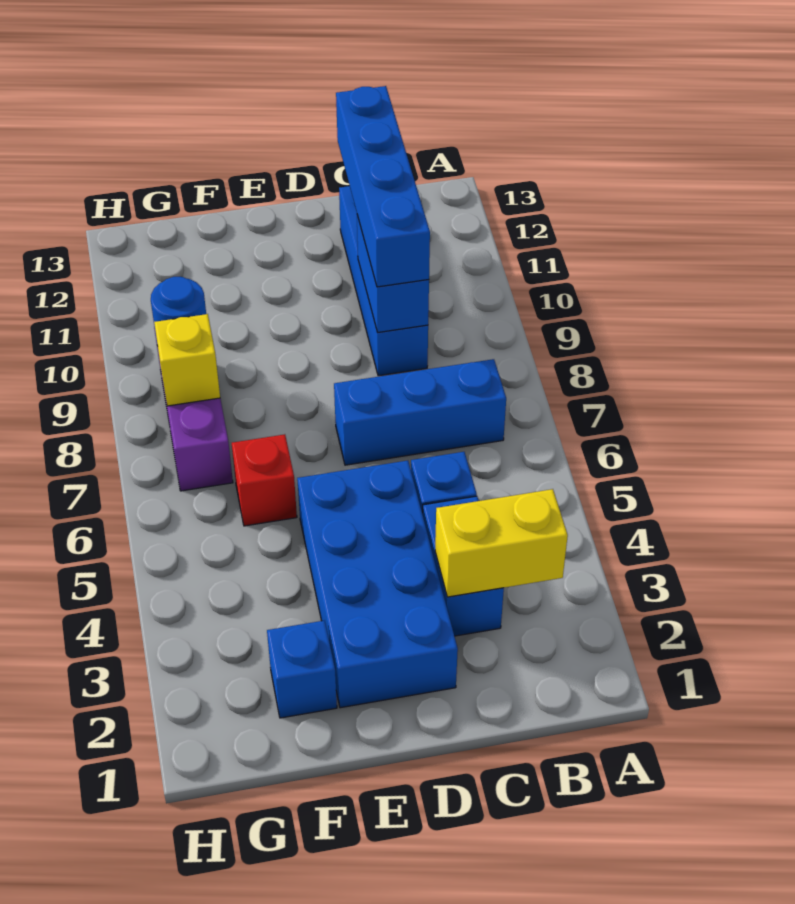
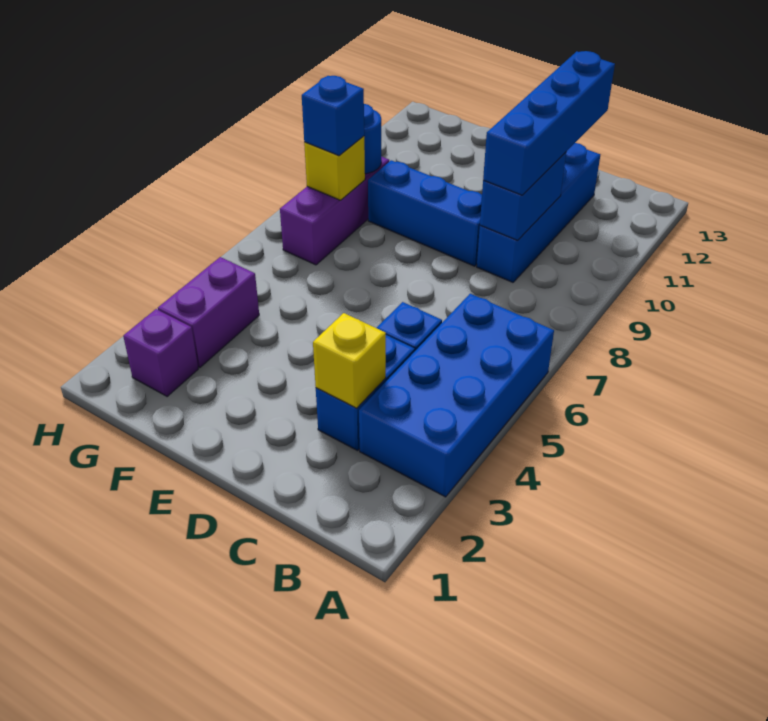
yellow brick B3:C3 level 2 -> yellow brick C3 level 2
blue brick B7:D7 level 1 -> blue brick D9:F9 level 1
blue brick D2:E5 level 1 -> blue brick A3:B6 level 1
blue brick F2 level 1 -> blue brick G8 level 3
red brick F6 level 1 -> none
none -> purple brick G2 level 1
none -> purple brick G3:G4 level 1

